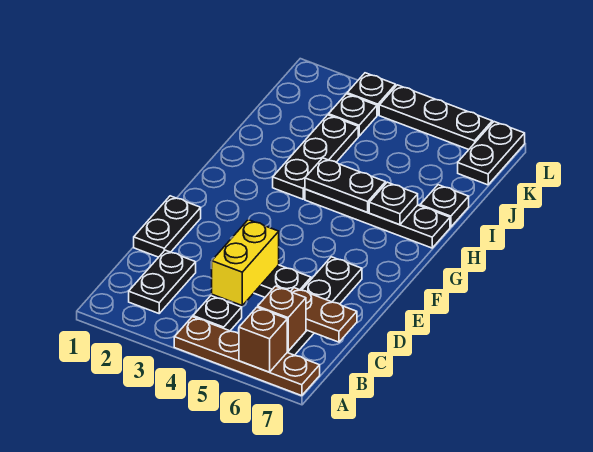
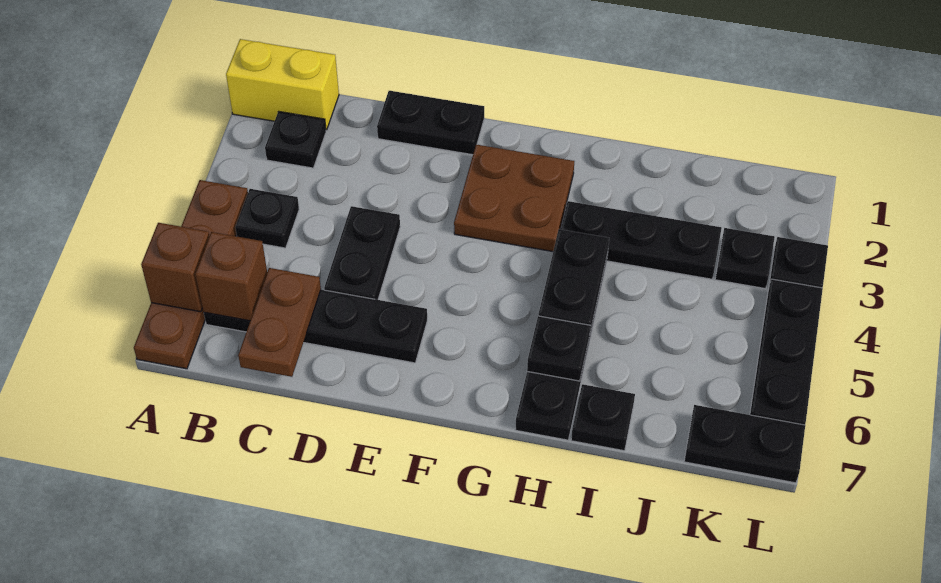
black plate B2:C2 level 1 -> black plate B2 level 1
yellow brick C4:D4 level 2 -> yellow brick A1:B1 level 1
none -> brown plate F2:G3 level 1

